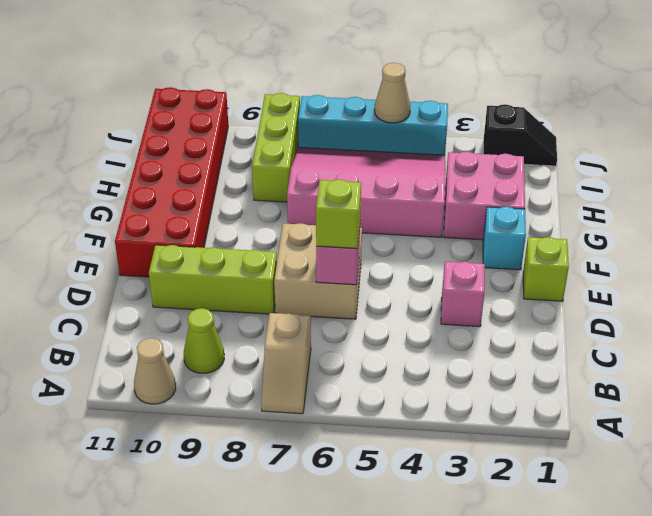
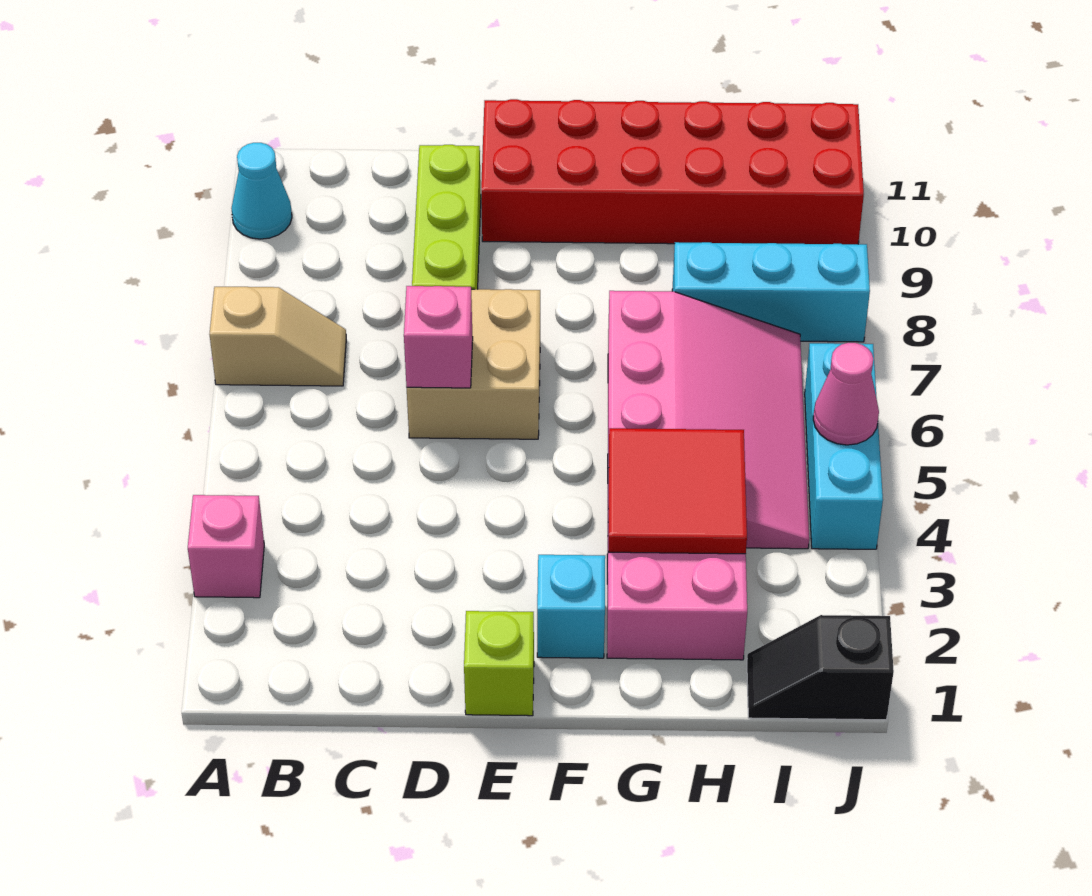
tan slope A7:B7 level 1 top B -> tan slope A7:B7 level 1 top A
tan cone A10 level 1 -> cyan cone A10 level 1
lime cone B9 level 1 -> none
pink brick D3 level 1 -> pink brick A3 level 1
lime brick D6 level 3 -> none
none -> red tile G3:H4 level 2
lime brick H8:J8 level 1 -> cyan brick H8:J8 level 1
black slope J1:J2 level 1 top 2 -> black slope I1:J1 level 1 top J
cyan brick J4:J7 level 1 -> cyan brick J4:J6 level 1
tan cone J5 level 2 -> pink cone J5 level 2

